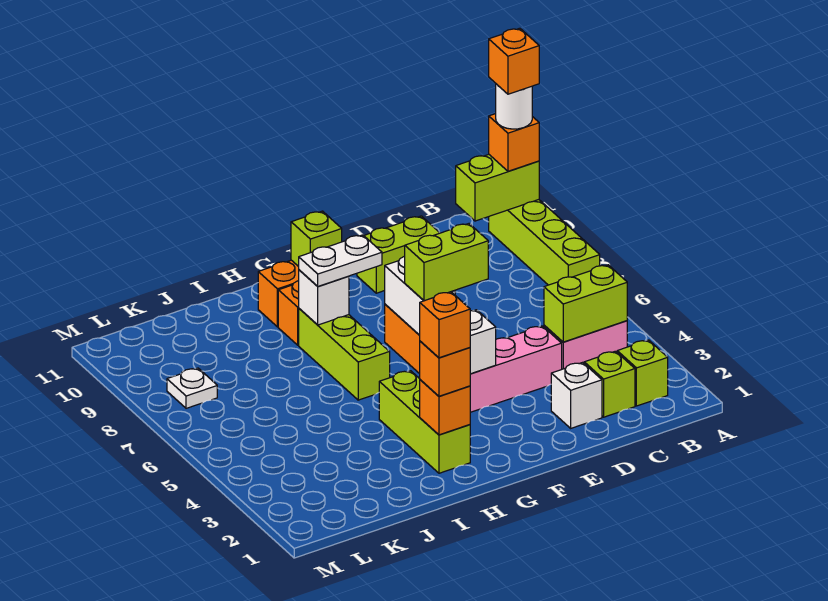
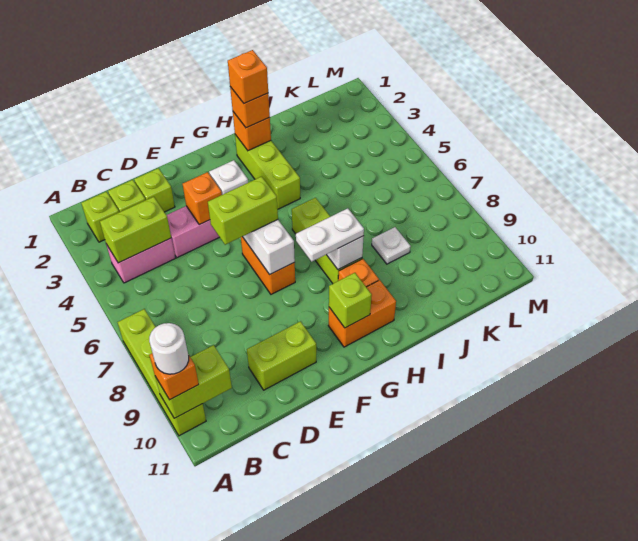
orange brick A10 level 5 -> orange brick E4 level 2
white brick D2 level 1 -> lime brick D2 level 1
white plate L8 level 1 -> white plate J8 level 1

